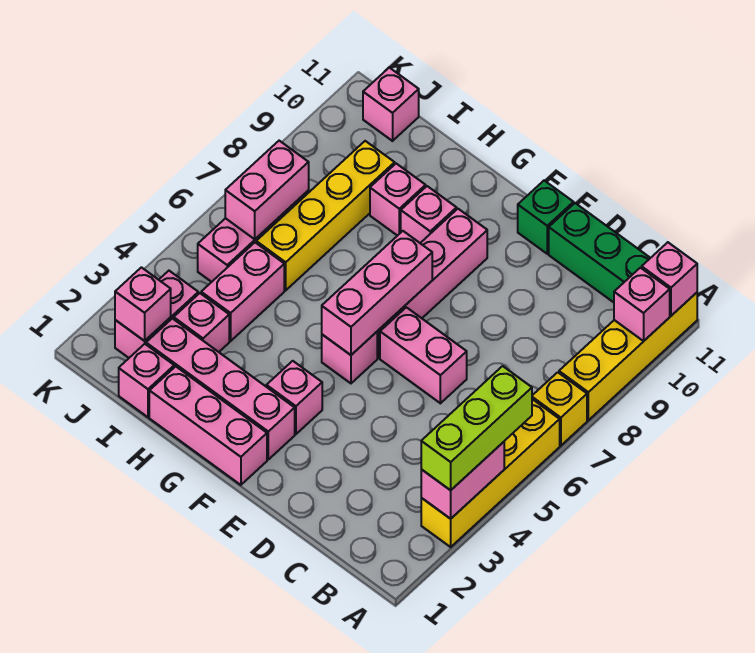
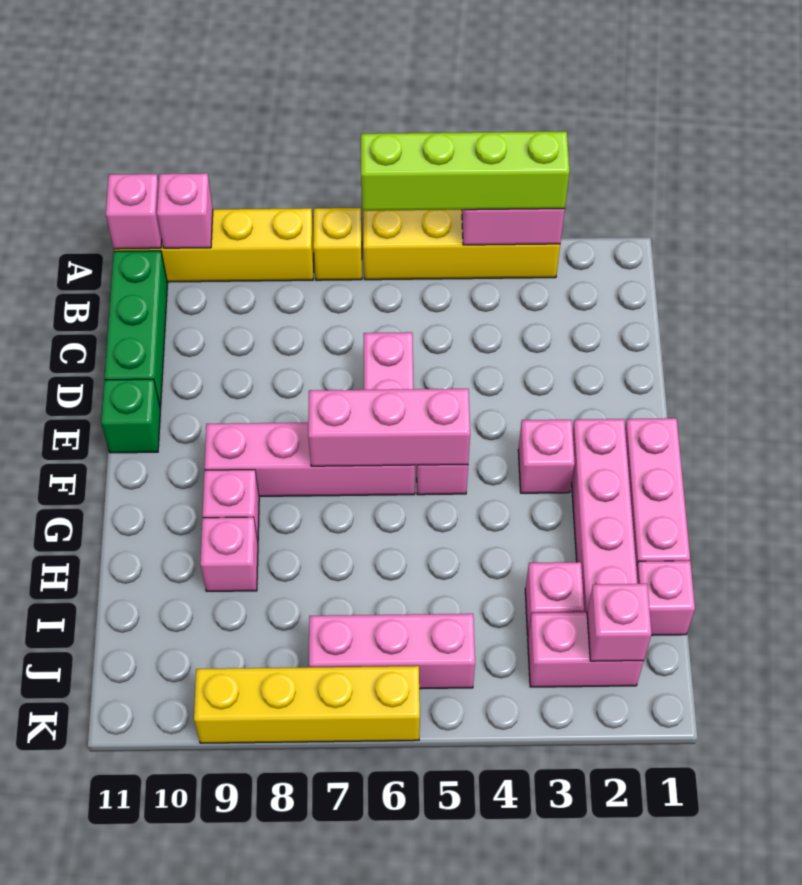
lime brick A3:A5 level 3 -> lime brick A3:A6 level 3
pink brick I4:I5 level 1 -> none
yellow brick I6:I9 level 1 -> yellow brick K6:K9 level 1
pink brick J6:J7 level 2 -> none
pink brick J11 level 1 -> none

